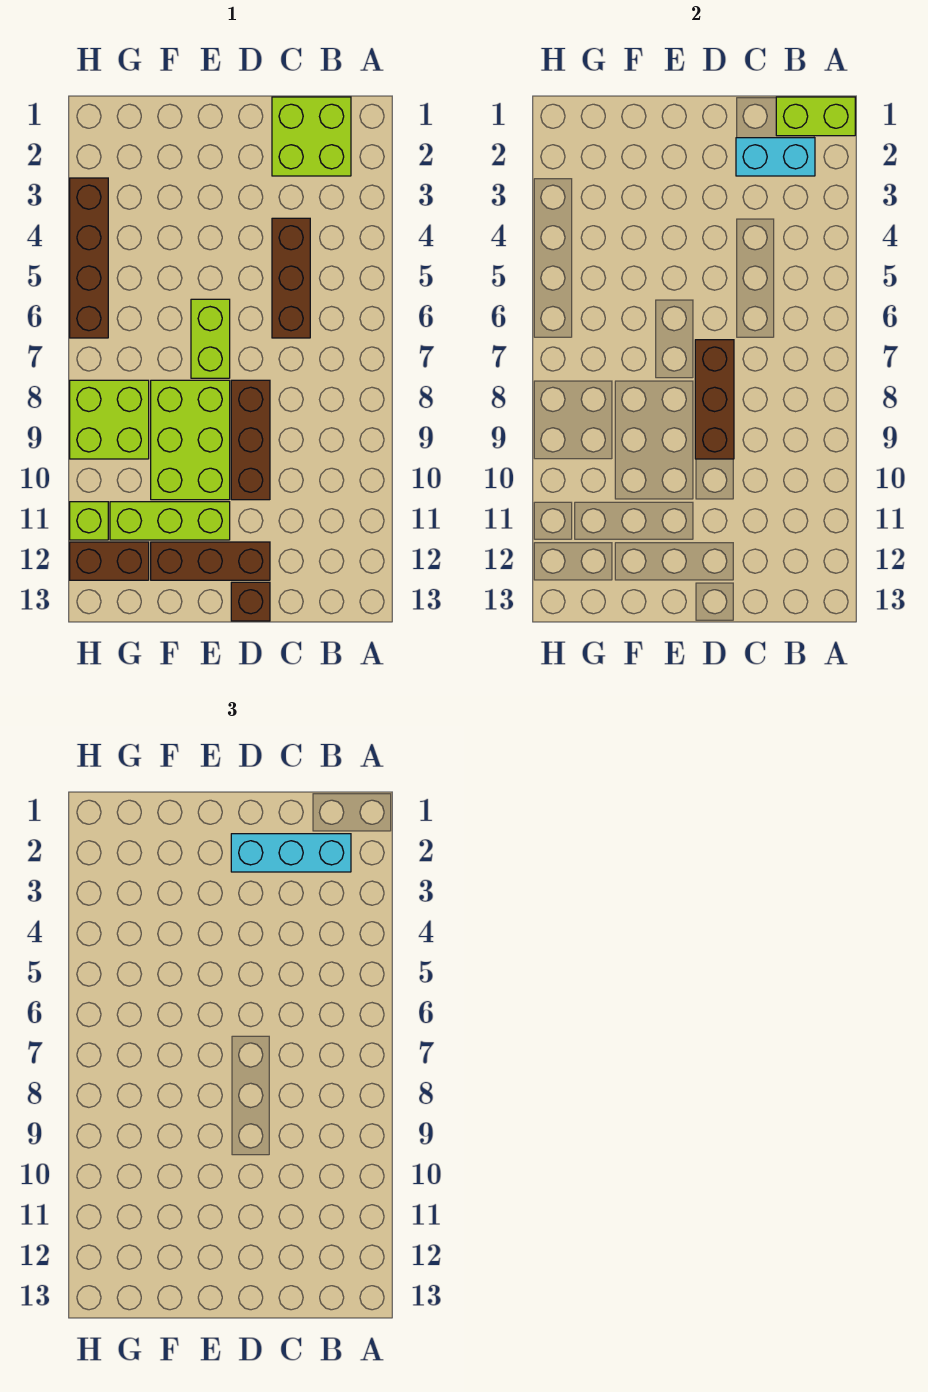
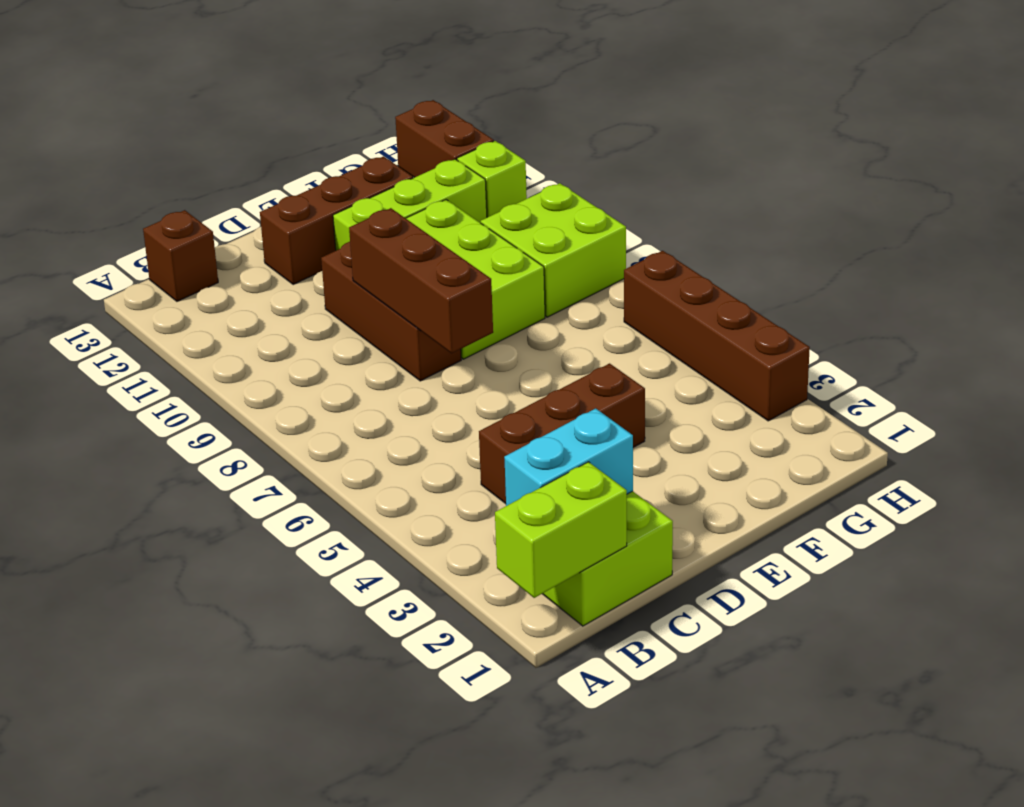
cyan brick B2:D2 level 3 -> none
brown brick C4:C6 level 1 -> brown brick C4:E4 level 1
brown brick D13 level 1 -> brown brick B13 level 1
lime brick E6:E7 level 1 -> none
brown brick G12:H12 level 1 -> brown brick H12:H13 level 1

